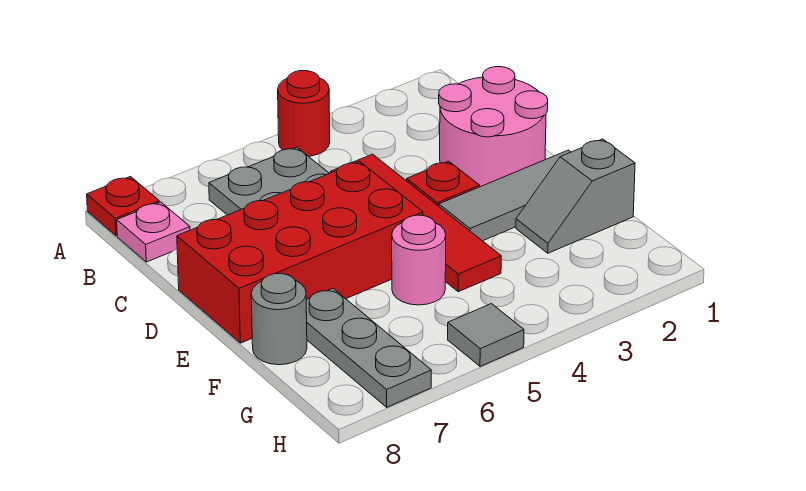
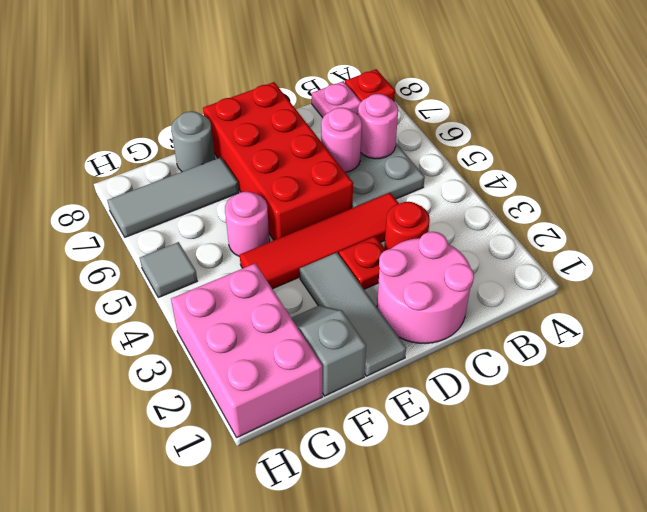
red round brick A4 level 1 -> red round brick C3 level 1
none -> pink round brick B6 level 2
none -> pink round brick C6 level 2
grey plate F7:H7 level 1 -> grey tile F7:H7 level 1
none -> pink brick G1:H3 level 1

